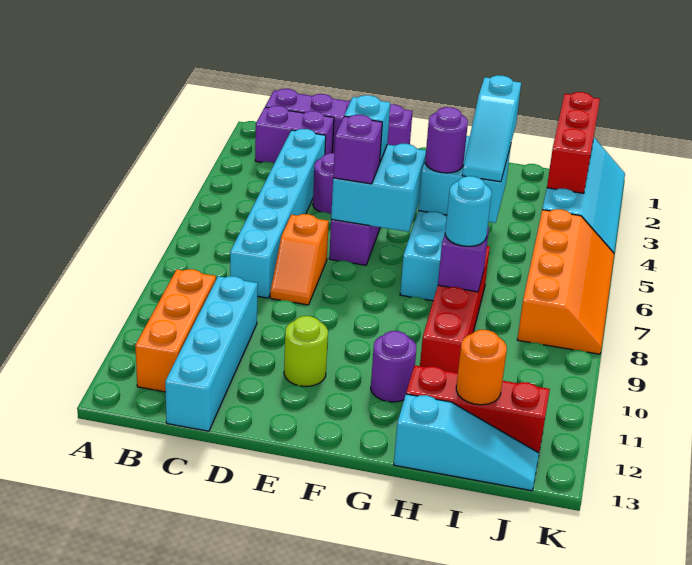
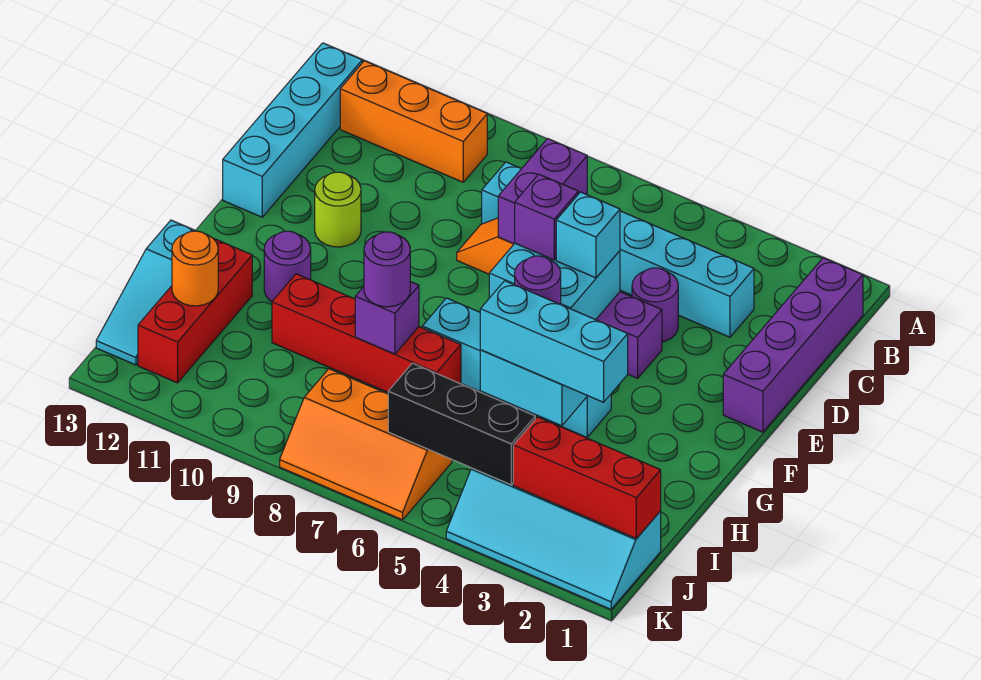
purple brick B2:C2 level 1 -> purple brick C7:D7 level 2
cyan brick C10:C13 level 1 -> cyan brick B13:E13 level 1
cyan slope H3:H5 level 3 top 3 -> cyan brick H3:H5 level 3
cyan round brick H8 level 3 -> purple round brick H8 level 3
none -> black brick J4:J6 level 2
orange slope J5:K8 level 1 top J -> orange slope J6:K8 level 1 top J

